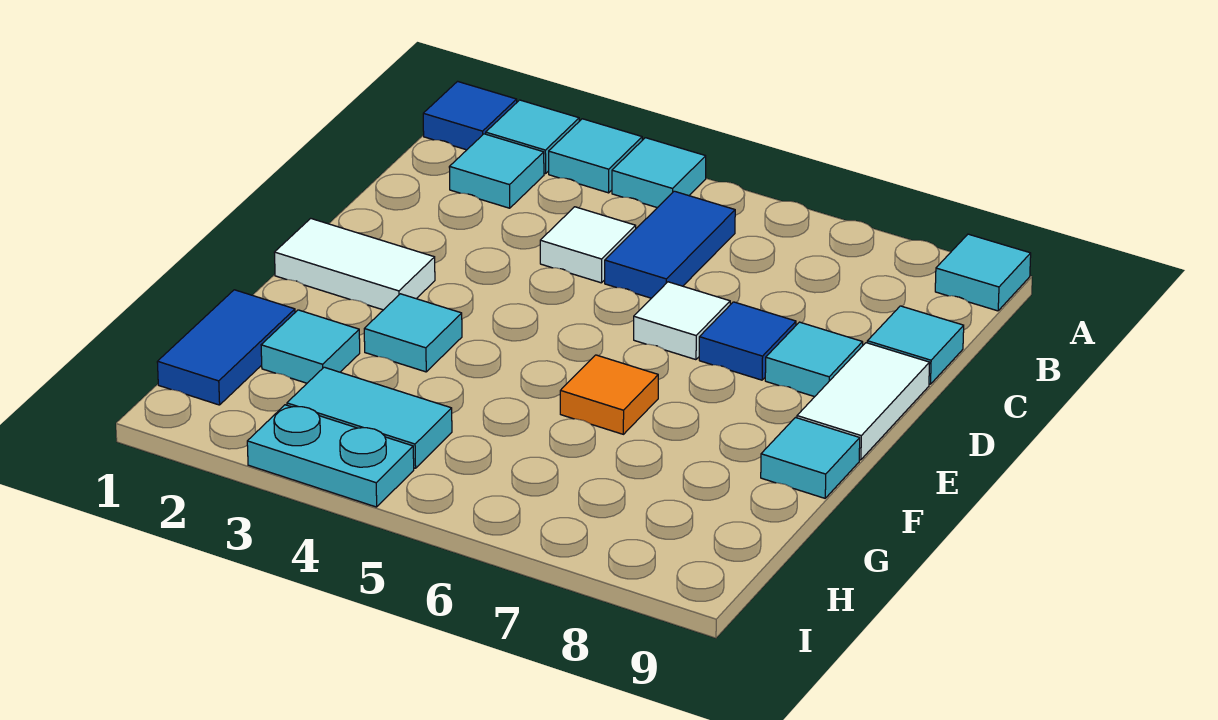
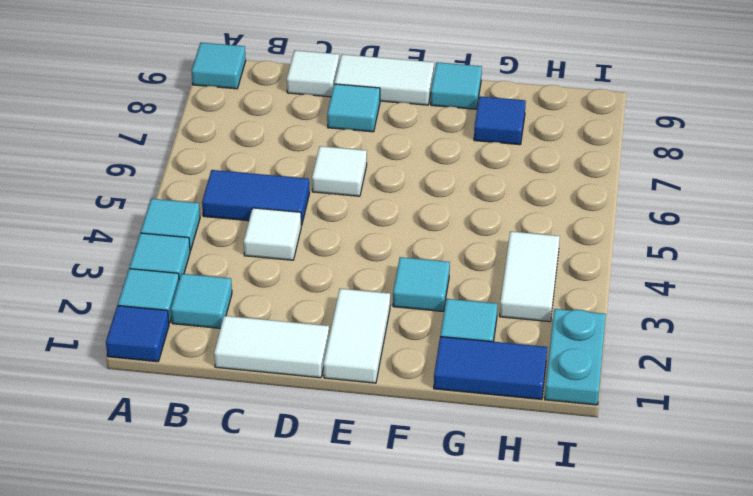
none -> white tile C1:D1 level 1
cyan tile C9 level 1 -> white tile C9 level 1
blue tile D7 level 1 -> blue tile G8 level 1
orange tile F6 level 1 -> none
cyan tile H3:H4 level 1 -> white tile H3:H4 level 1
cyan plate I3:I4 level 1 -> cyan plate I1:I2 level 1

